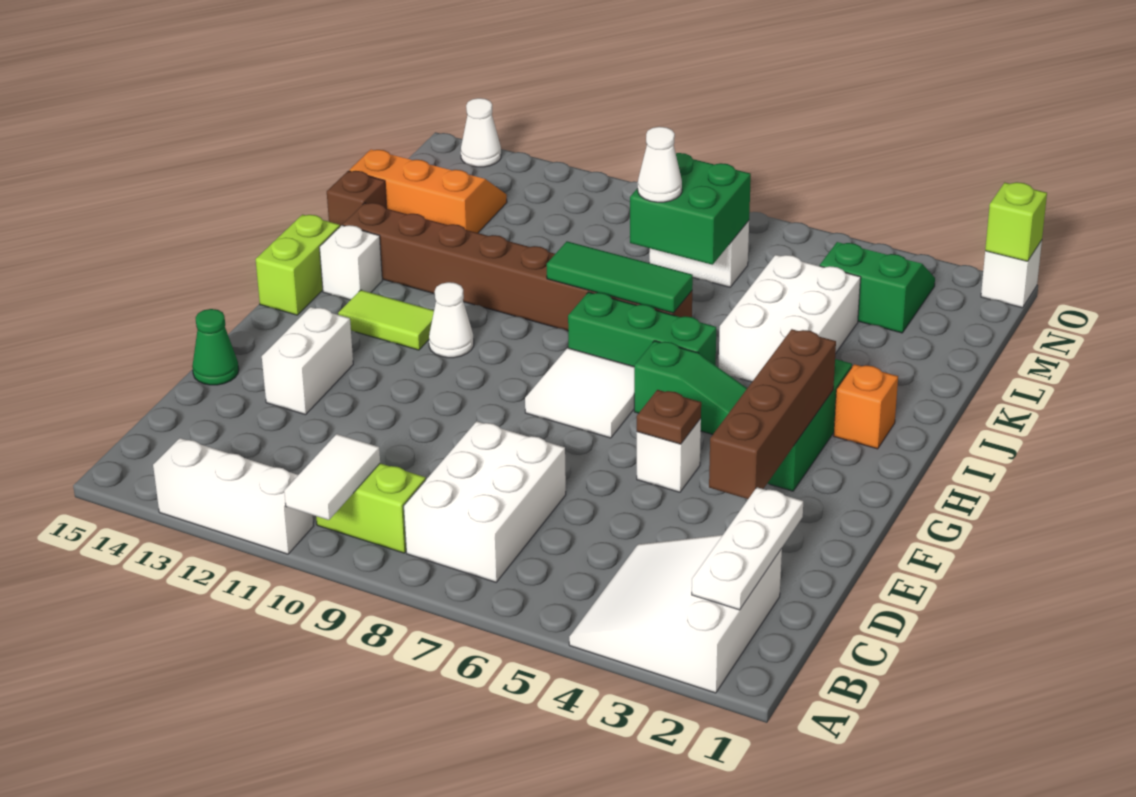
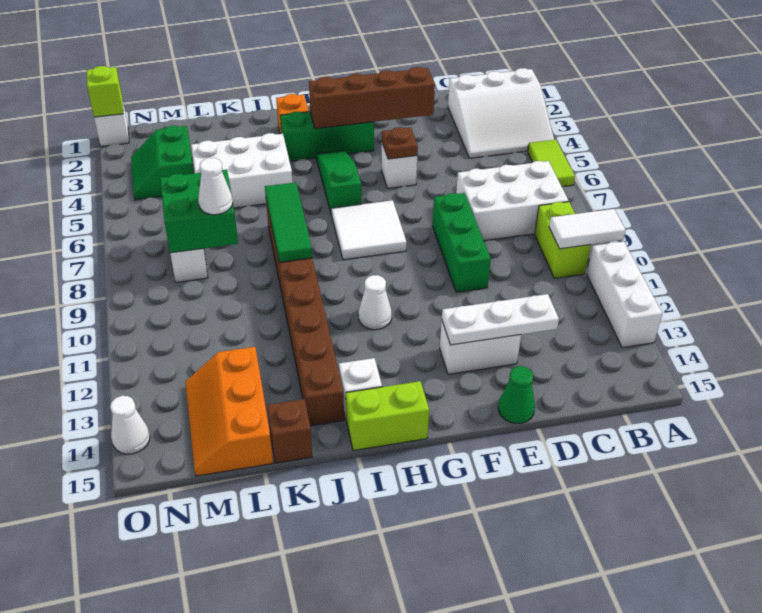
white plate B2:D2 level 2 -> white plate D13:F13 level 2
lime tile H12:H13 level 1 -> lime tile A5:A6 level 1
green brick I6:I8 level 1 -> green brick E8:E10 level 1

